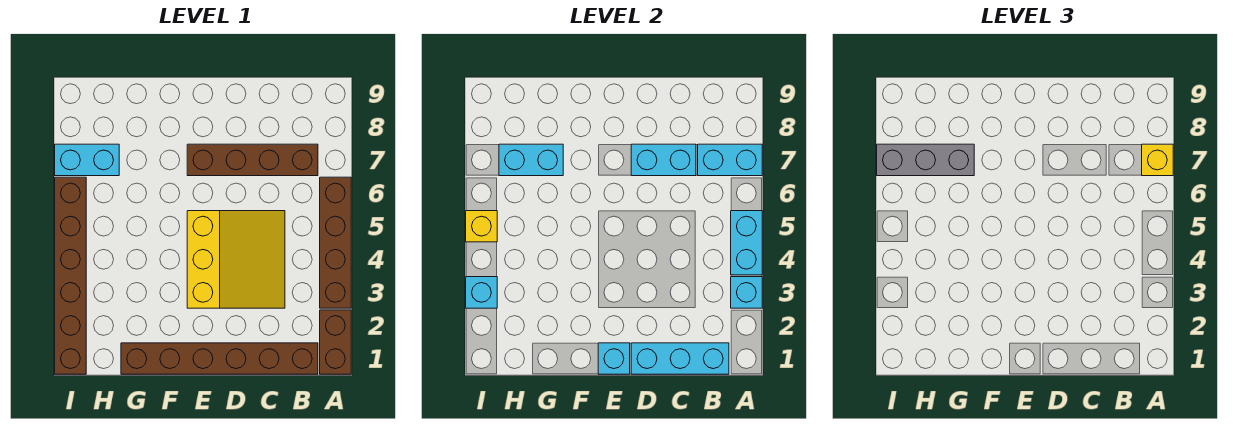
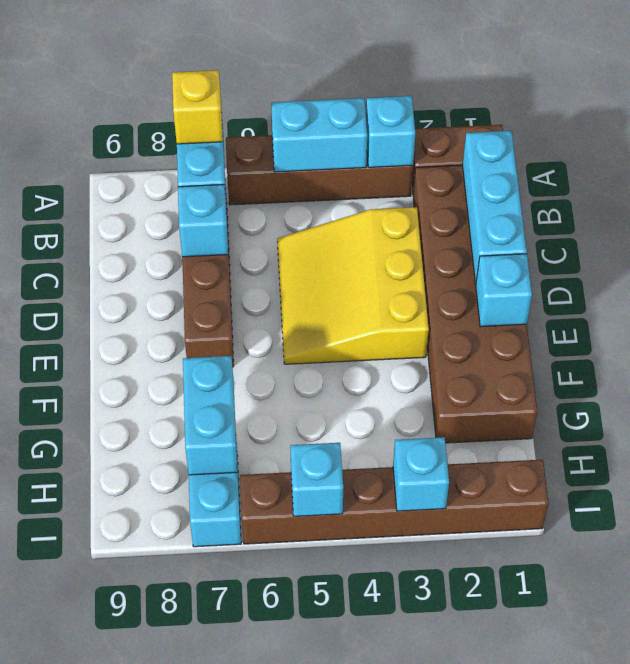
brown brick B1:G1 level 1 -> brown brick B1:G2 level 1
yellow slope C3:E5 level 1 top E -> yellow slope C3:E5 level 1 top 3
cyan brick C7:D7 level 2 -> cyan brick C7 level 2
grey brick G7:I7 level 3 -> none
yellow brick I5 level 2 -> cyan brick I5 level 2

